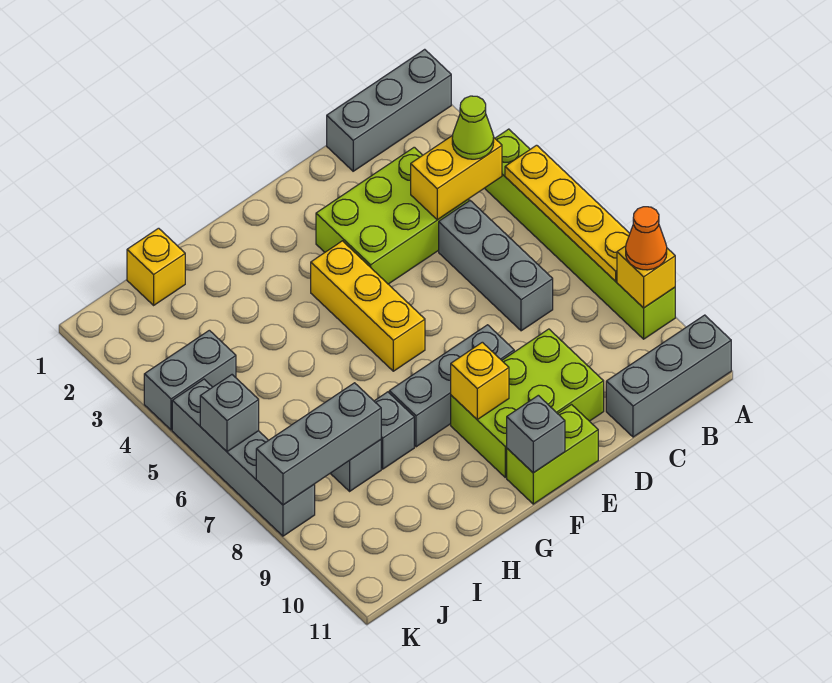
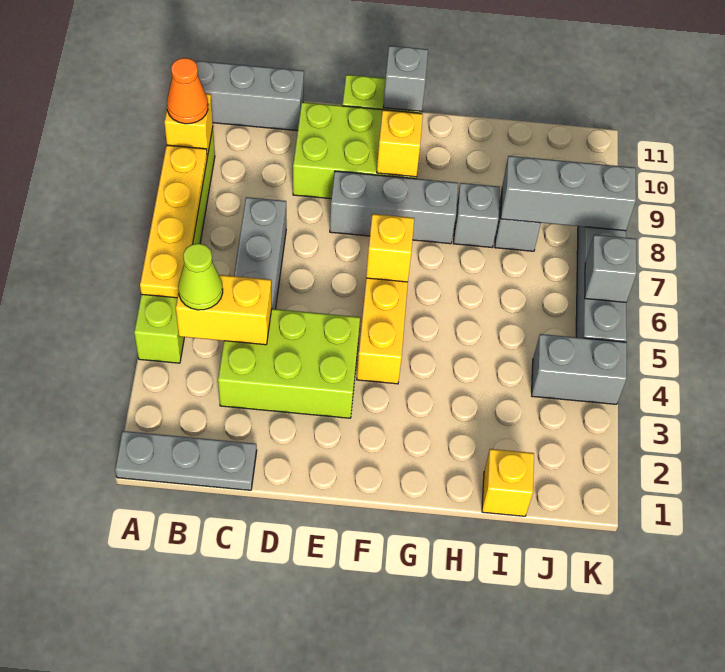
grey brick A1:C1 level 1 -> grey plate A1:C1 level 1
none -> yellow brick F6 level 2

